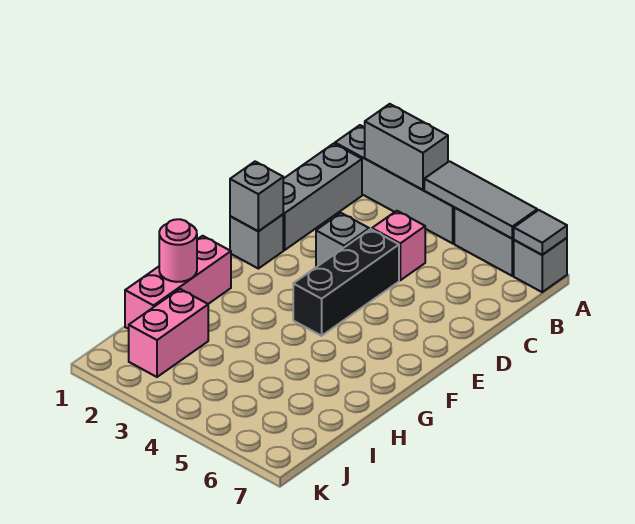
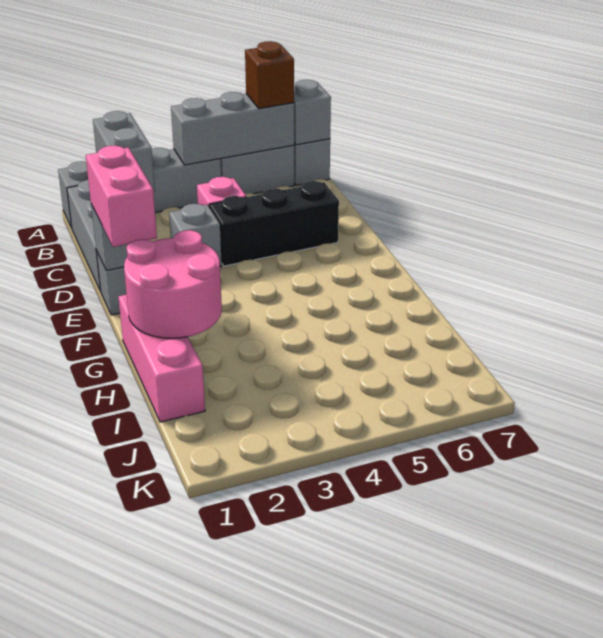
grey brick A2:A3 level 2 -> grey brick A2:B2 level 2
grey tile A4:A6 level 2 -> grey brick A4:A6 level 2
none -> brown brick A6 level 3
grey tile A7 level 2 -> grey brick A7 level 2
black brick D4:F4 level 1 -> black brick D4:D6 level 1
pink round brick H1 level 2 -> pink round brick G1:H2 level 2
pink brick I2:J2 level 1 -> pink brick E1:F1 level 3

